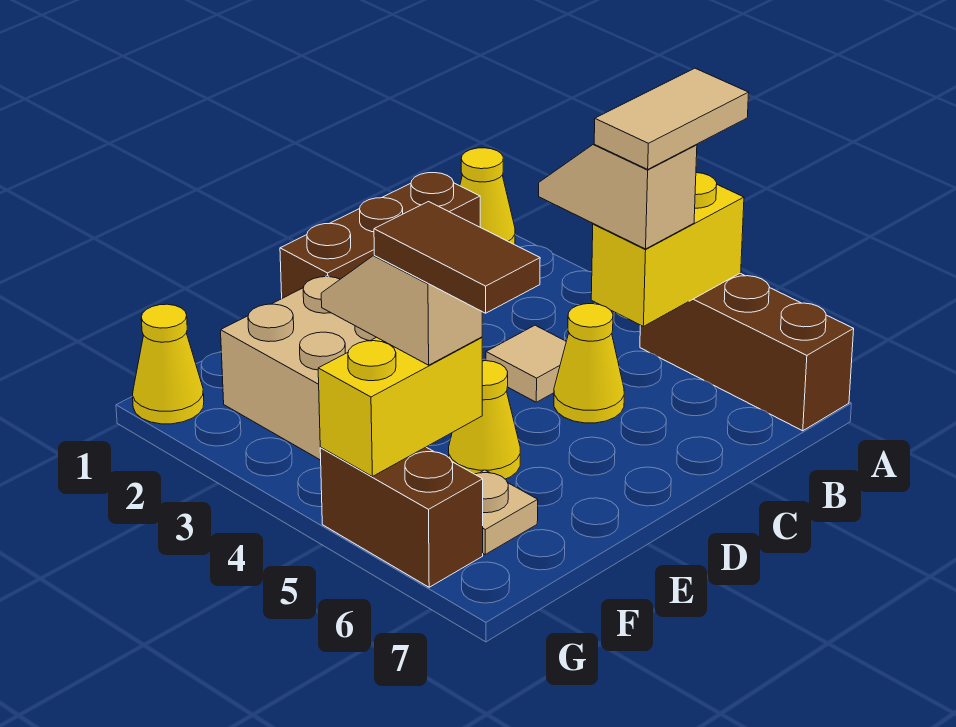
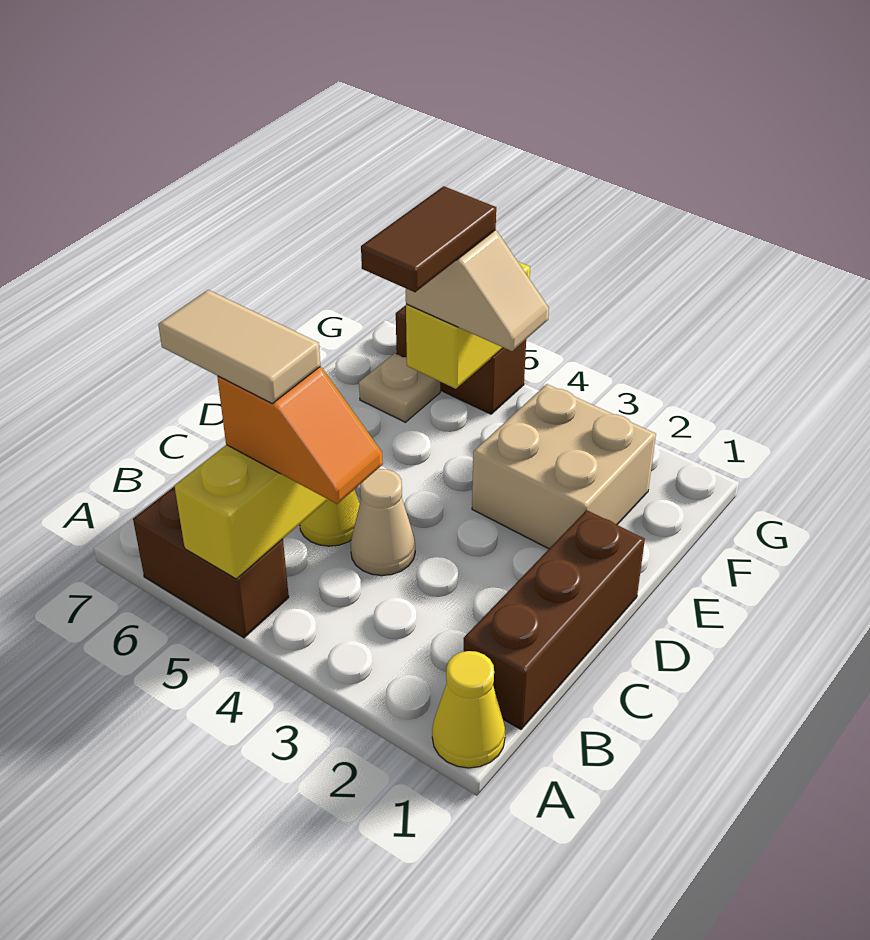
brown brick A5:A7 level 1 -> brown brick A5:A6 level 1
tan tile A5:B5 level 4 -> tan tile B5:B6 level 4
tan slope B4:B5 level 3 top 5 -> orange slope B4:B5 level 3 top 5
tan tile C4 level 1 -> tan cone C4 level 1
yellow cone E5 level 1 -> none
brown tile F5:F6 level 4 -> brown tile E5:F5 level 4
yellow cone G1 level 1 -> none

